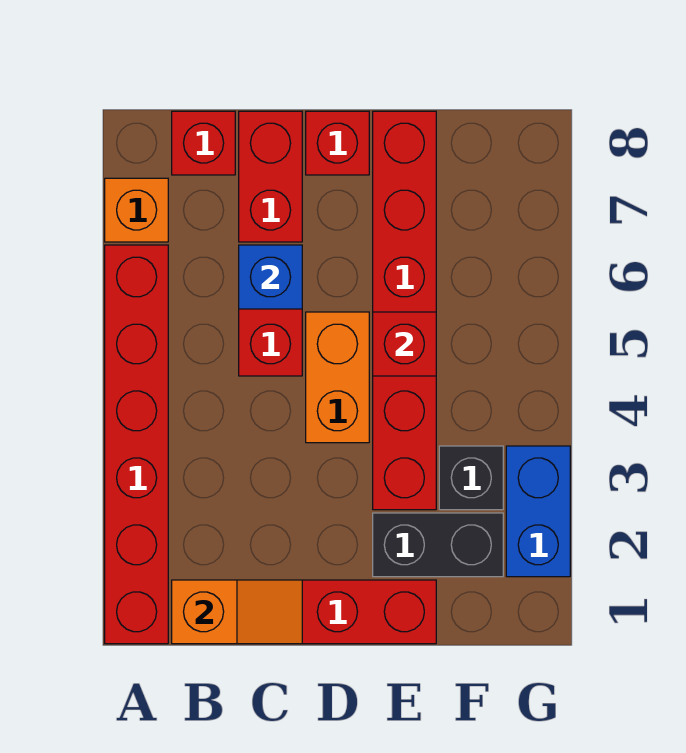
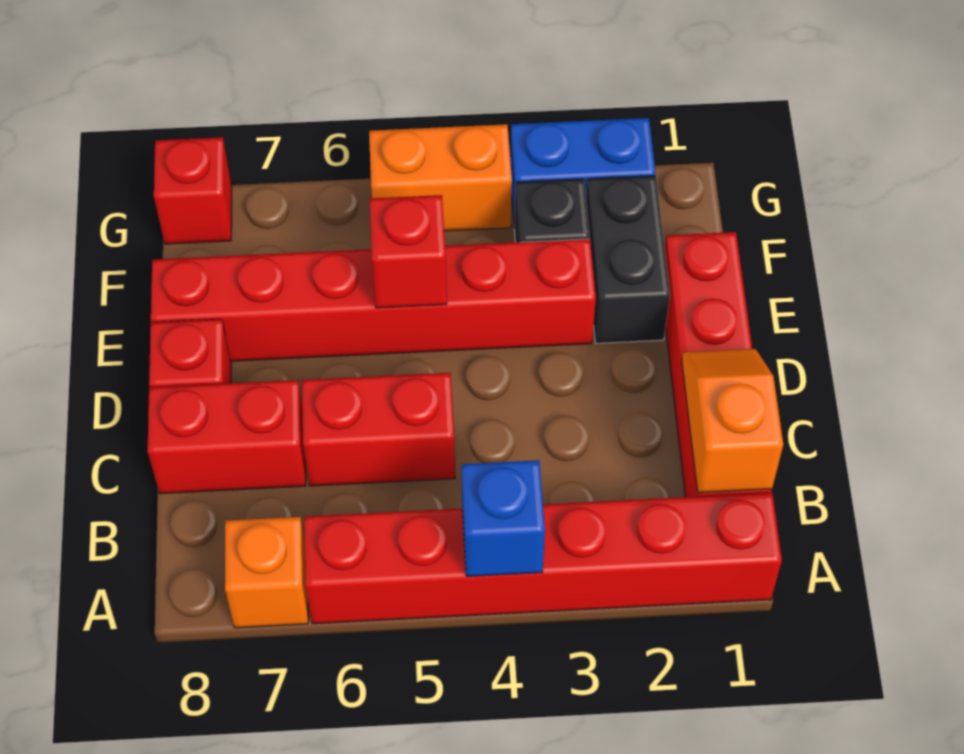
red brick B8 level 1 -> red brick G8 level 1
blue brick C6 level 2 -> blue brick A4 level 2
orange brick D4:D5 level 1 -> orange brick G4:G5 level 1

